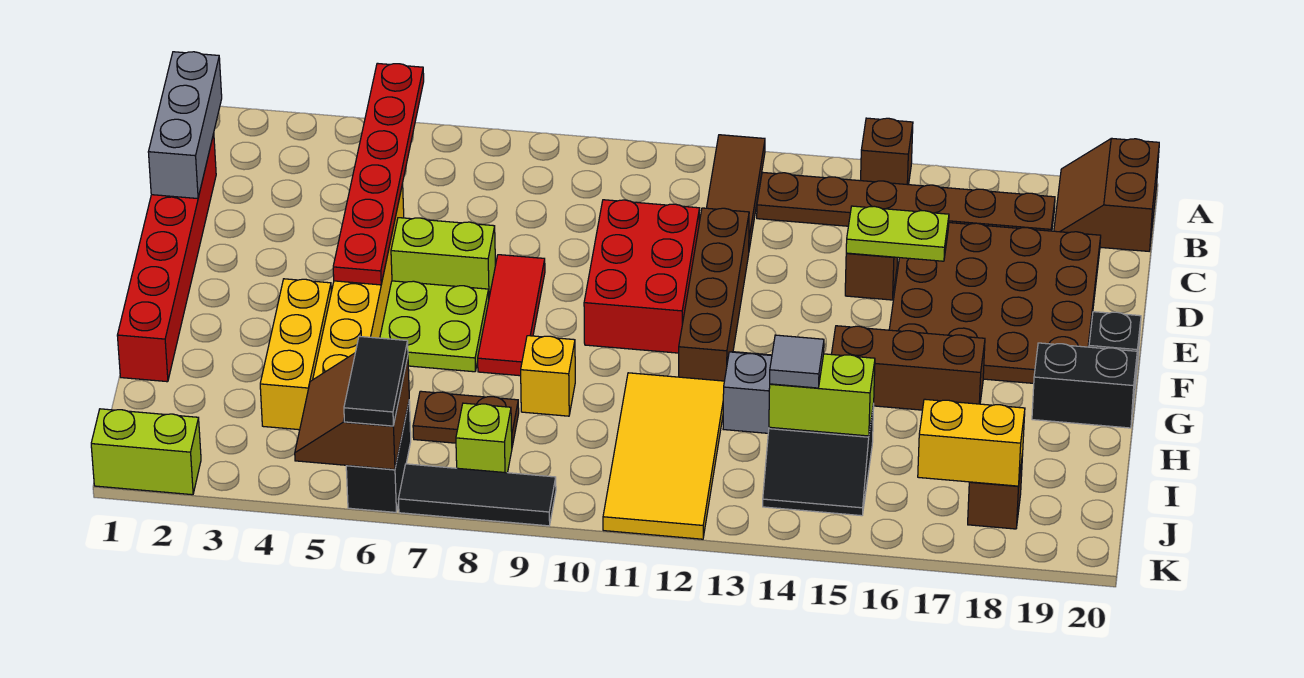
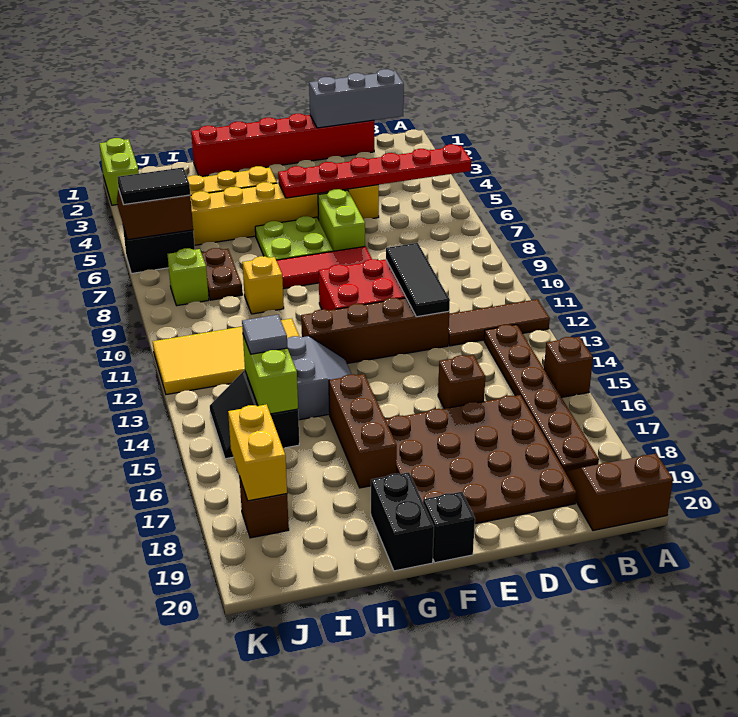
lime plate D15:D16 level 2 -> none
black tile K7:K9 level 1 -> black tile D10:D12 level 2

